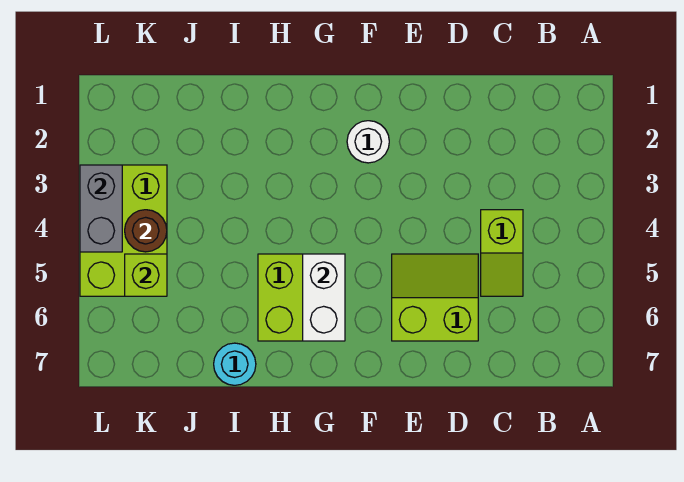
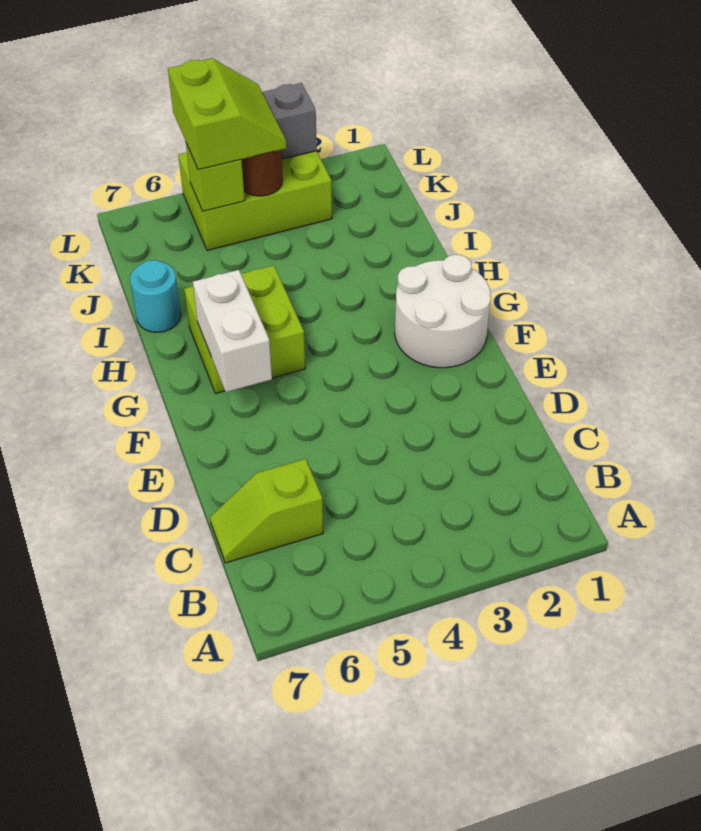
lime slope C4:C5 level 1 top 4 -> lime slope C6:C7 level 1 top 6
lime slope D5:E6 level 1 top 6 -> lime slope K4:L5 level 3 top 5
white round brick F2 level 1 -> white round brick F1:G2 level 1
white brick G5:G6 level 2 -> white brick F6:G6 level 2

